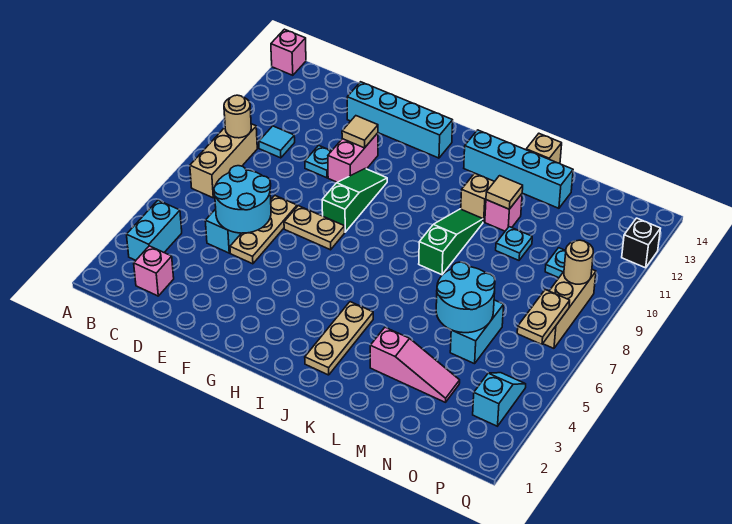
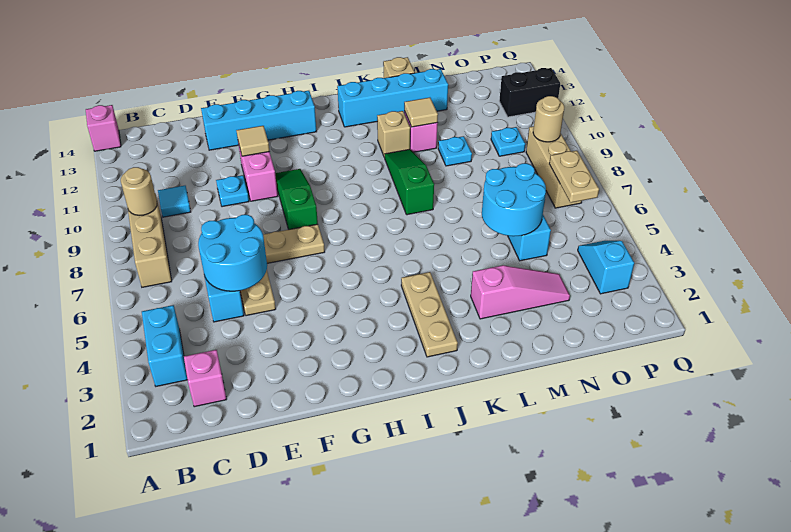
black brick Q12 level 1 -> black brick P12:Q12 level 1

